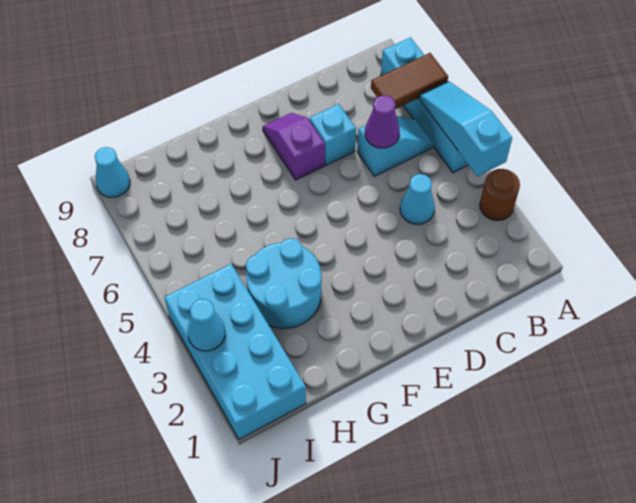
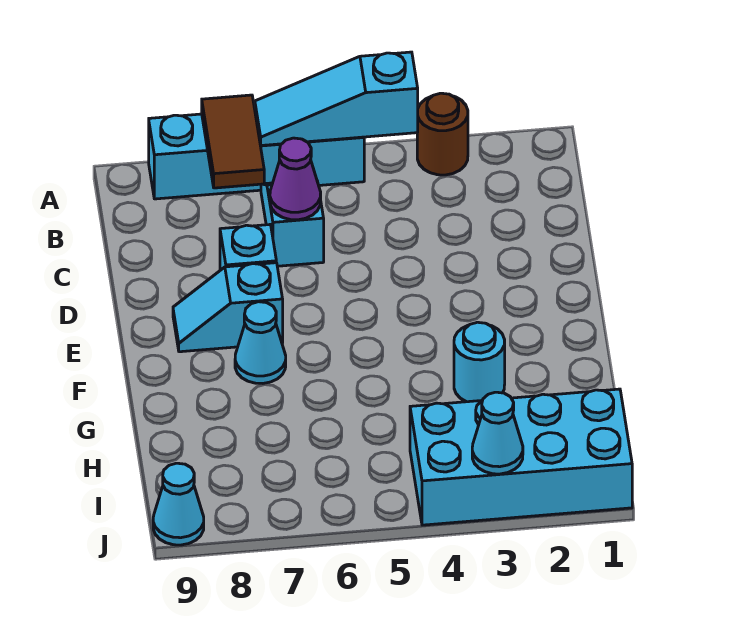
cyan cone C4 level 1 -> cyan cone F7 level 1
purple slope E7:E8 level 1 top 7 -> cyan slope E7:E8 level 1 top 7
cyan round brick G3:H4 level 1 -> cyan round brick G3 level 1

